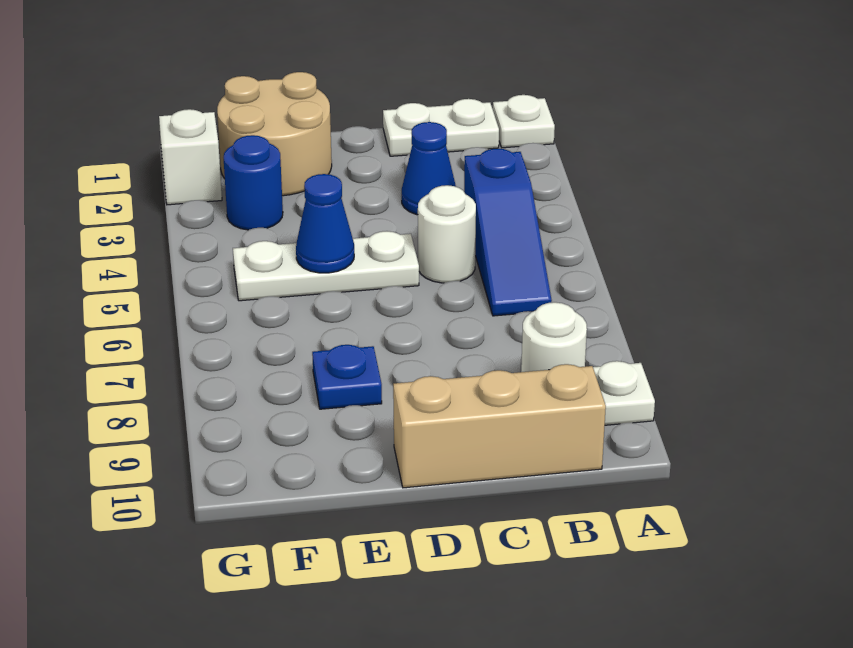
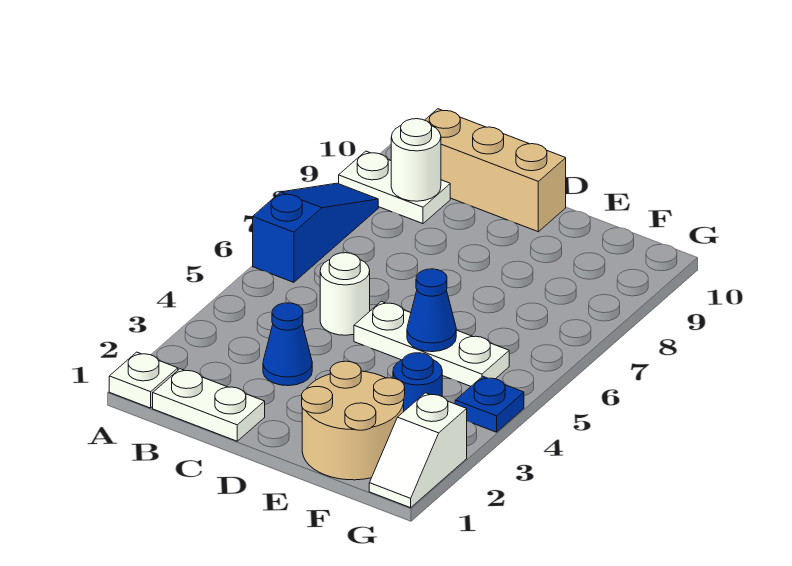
blue slope B4:B6 level 1 top 4 -> blue slope A6:A8 level 1 top 6
blue plate E8 level 1 -> blue plate G4 level 1

